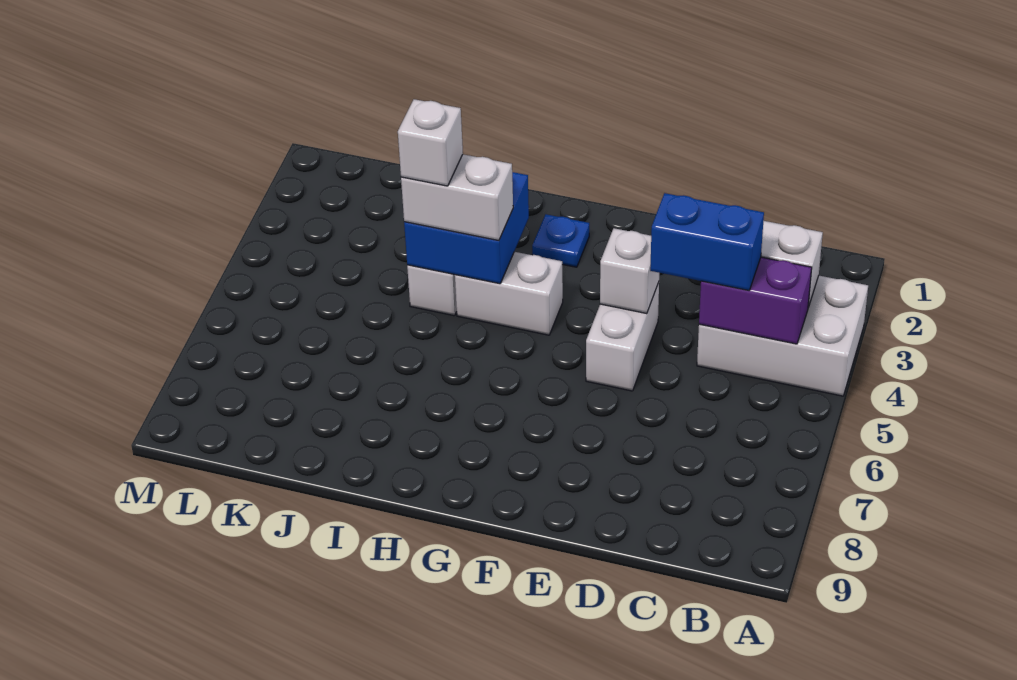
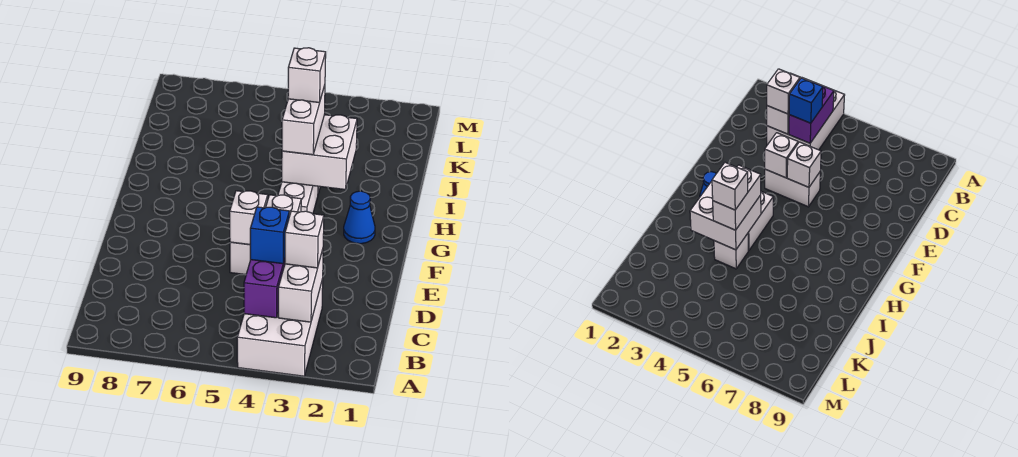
none -> white brick C3 level 3
blue brick C4:D4 level 3 -> blue brick C4 level 3
none -> white brick E5 level 2
blue plate G2 level 1 -> blue cone G2 level 1
blue brick H3:I4 level 2 -> white brick H3:I4 level 2

